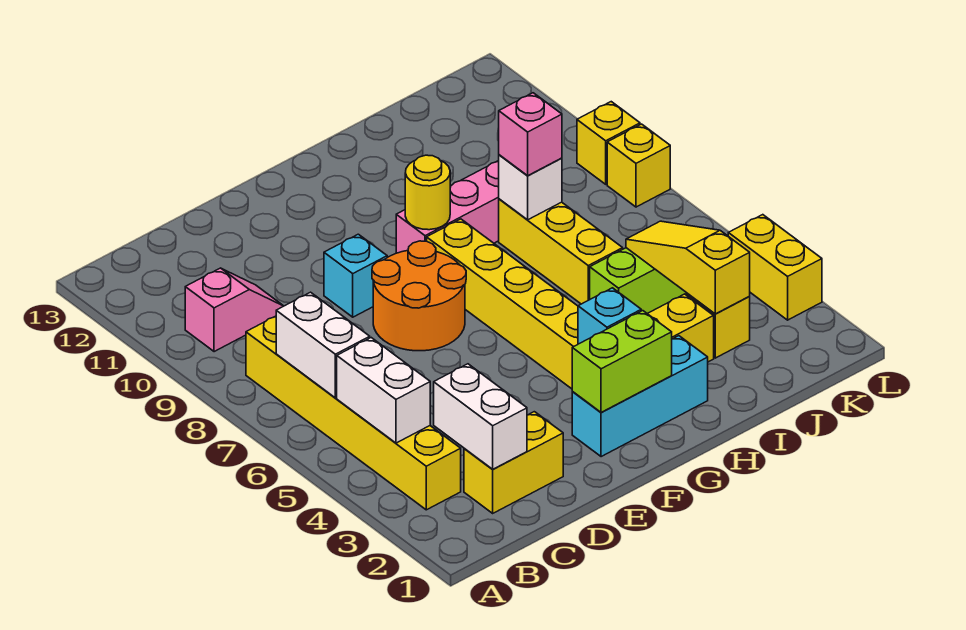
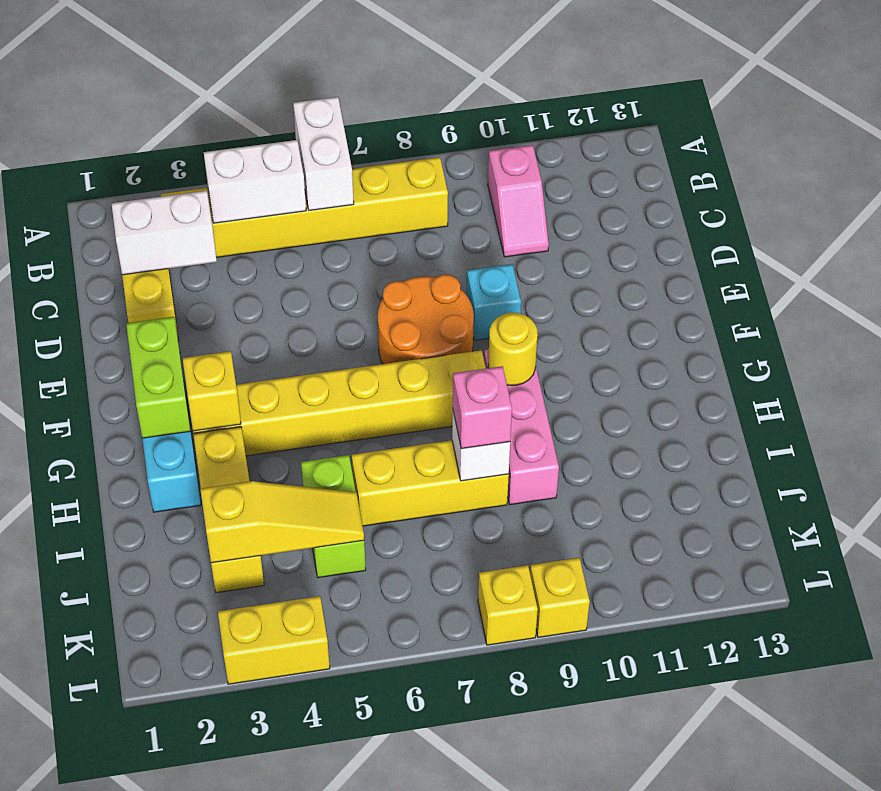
white brick B6:B7 level 2 -> white brick A6:B6 level 2
cyan brick G3 level 2 -> yellow brick G3 level 2

